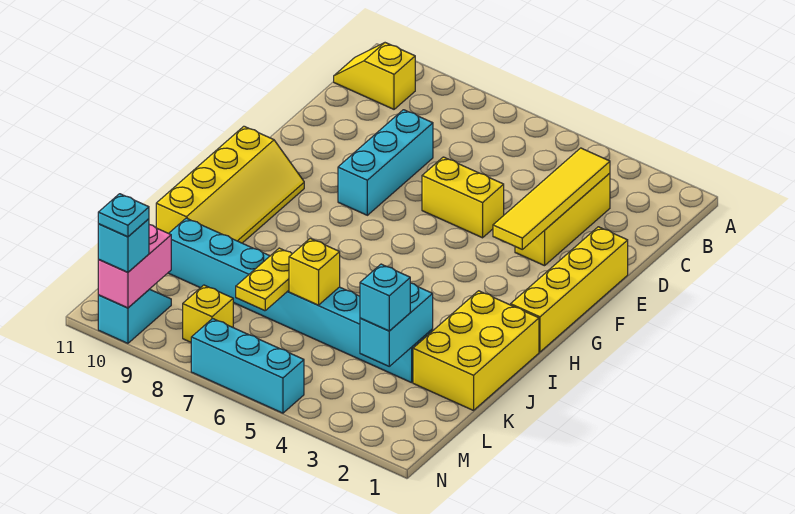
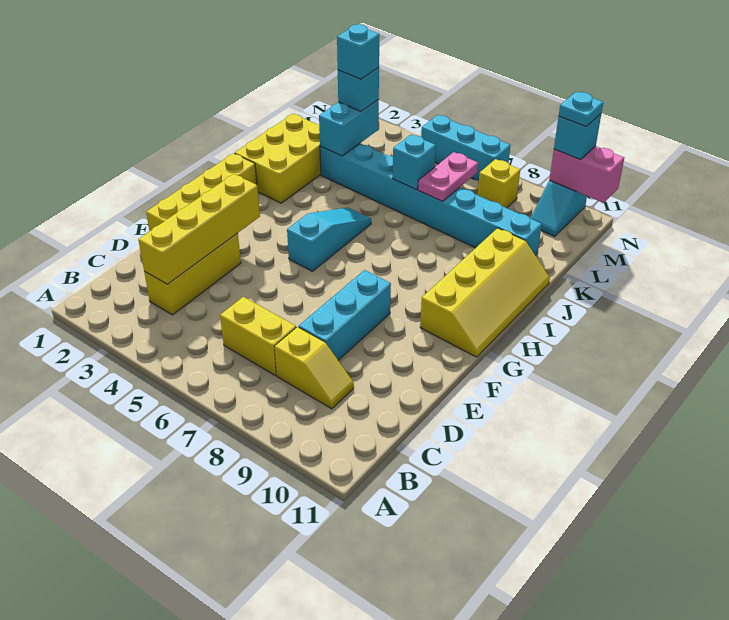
yellow slope B10:B11 level 1 top 10 -> yellow slope C8:C9 level 1 top 8
yellow tile C3:F3 level 2 -> yellow brick C3:F3 level 2
yellow brick E5:E6 level 1 -> yellow brick C6:C7 level 1
none -> cyan slope G5:I5 level 1 top G
yellow slope G10:J11 level 1 top 11 -> yellow slope G10:J11 level 1 top 10
yellow brick K6 level 2 -> cyan brick K6 level 2
yellow plate K7:L7 level 2 -> pink plate K7:L7 level 2
none -> cyan brick L3 level 4
pink brick M10:N10 level 2 -> pink brick N10:N11 level 2

